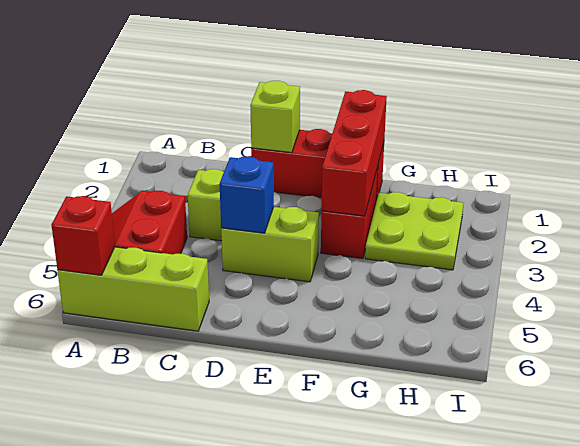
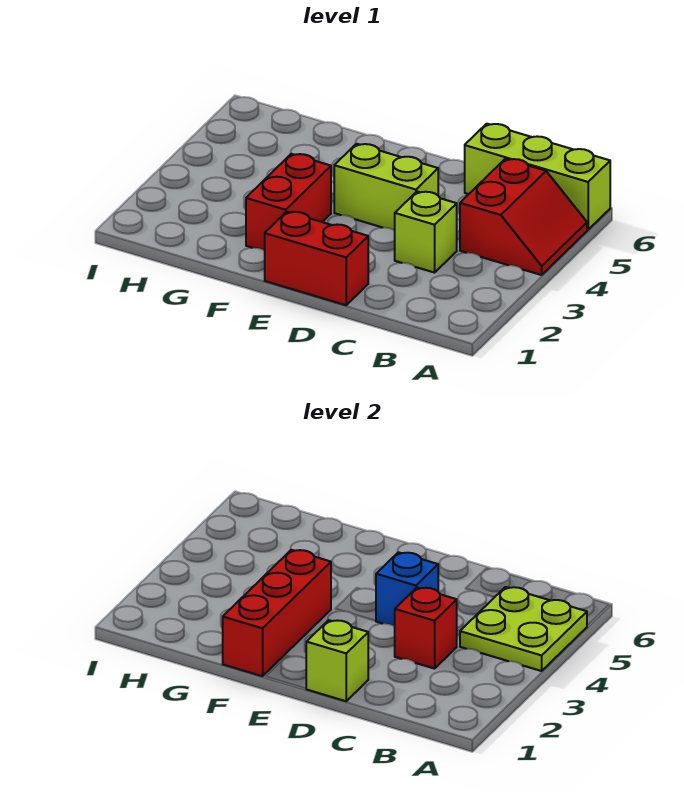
red brick A6 level 2 -> red brick C3 level 2
red brick D1:F1 level 1 -> red brick D1:E1 level 1
lime plate G2:H3 level 1 -> lime plate A4:B5 level 2

